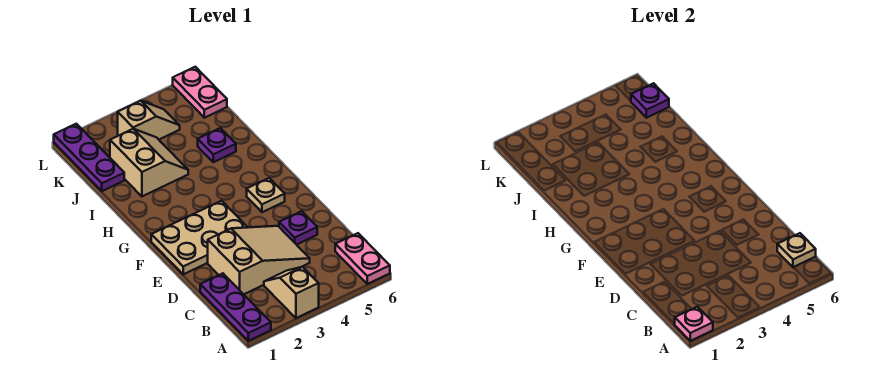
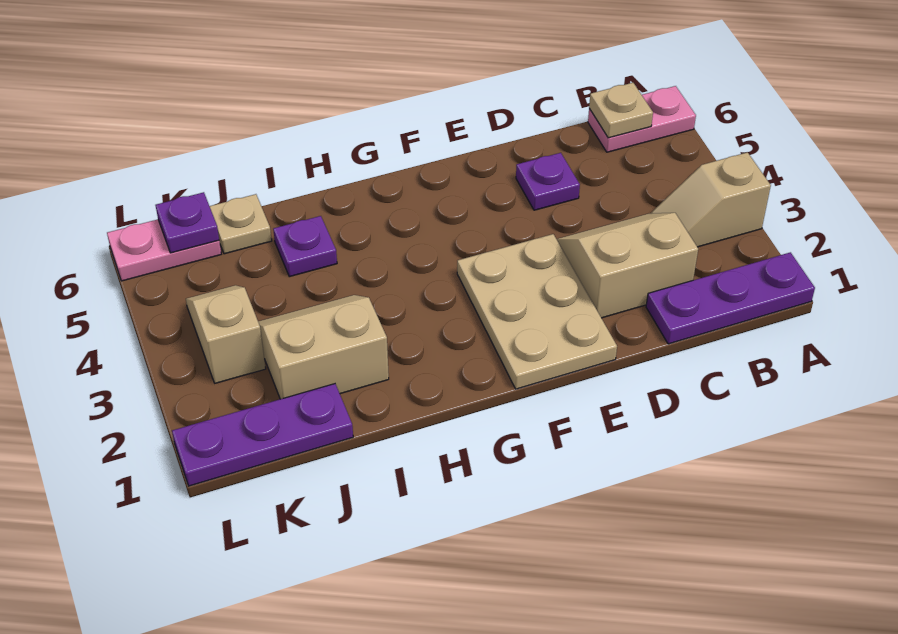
pink plate A1 level 2 -> none
tan slope C2:D4 level 1 top 2 -> tan slope C2:D3 level 1 top 2
tan plate F5 level 1 -> tan plate J6 level 1

